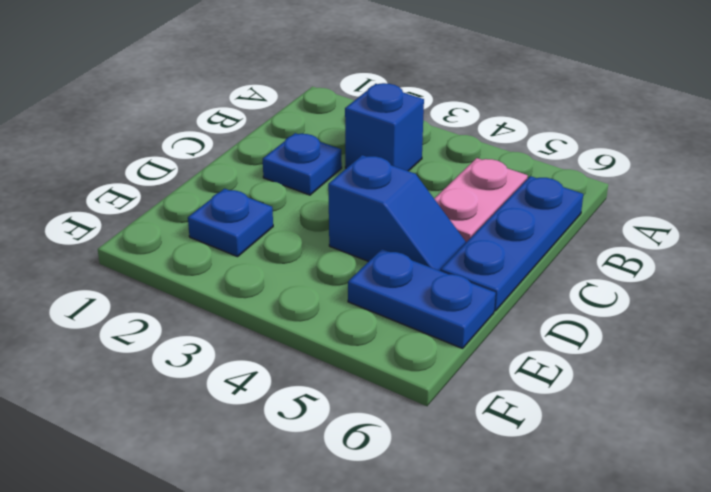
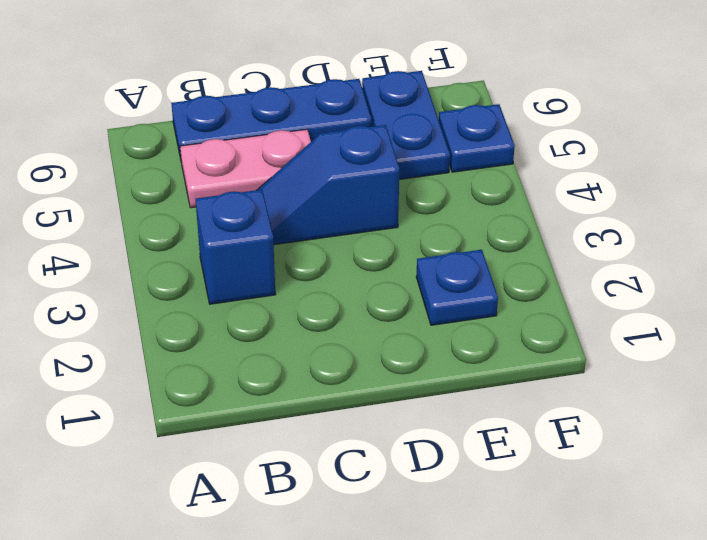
blue plate C2 level 1 -> blue plate F5 level 1
blue slope D4:D5 level 1 top 4 -> blue slope C4:D4 level 1 top D

